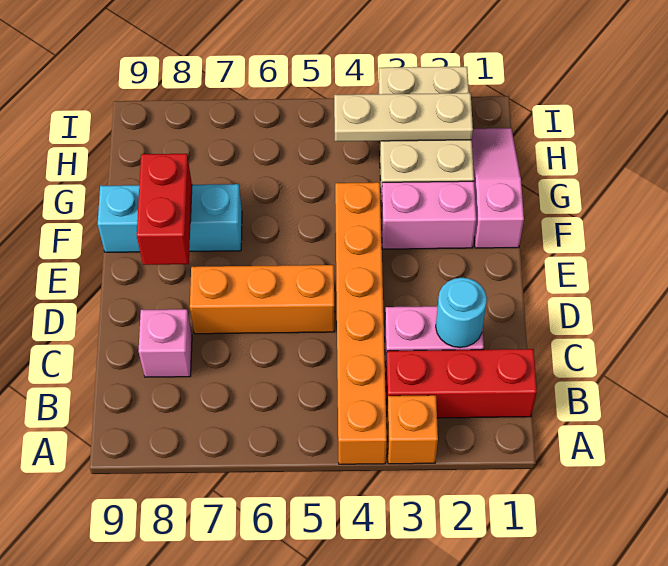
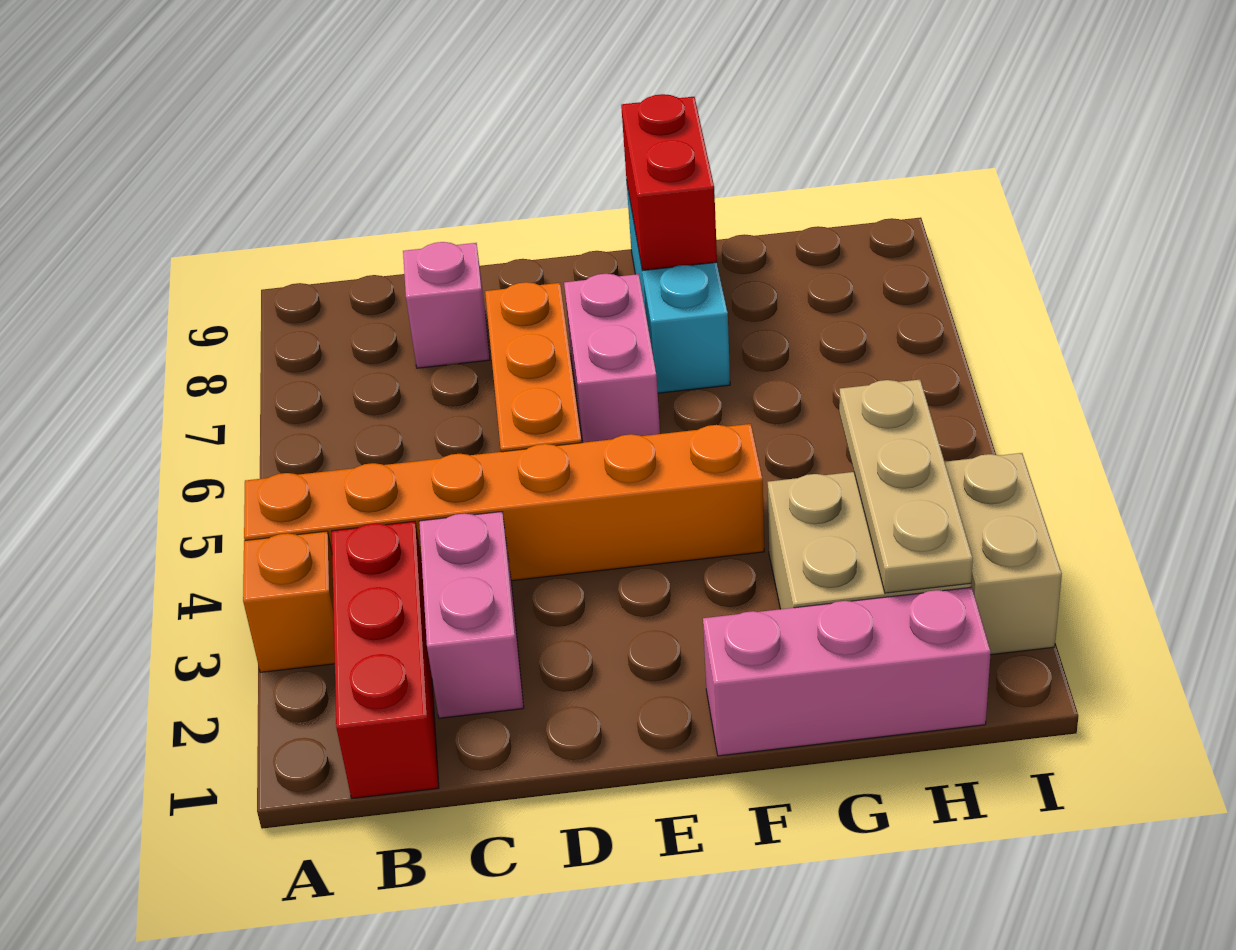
cyan round brick C2 level 2 -> none
red brick E8:F8 level 2 -> red brick F8:F9 level 2
pink slope F1:H1 level 1 top F -> pink brick F1:H1 level 1
pink brick F2:F3 level 1 -> pink brick E6:E7 level 1

